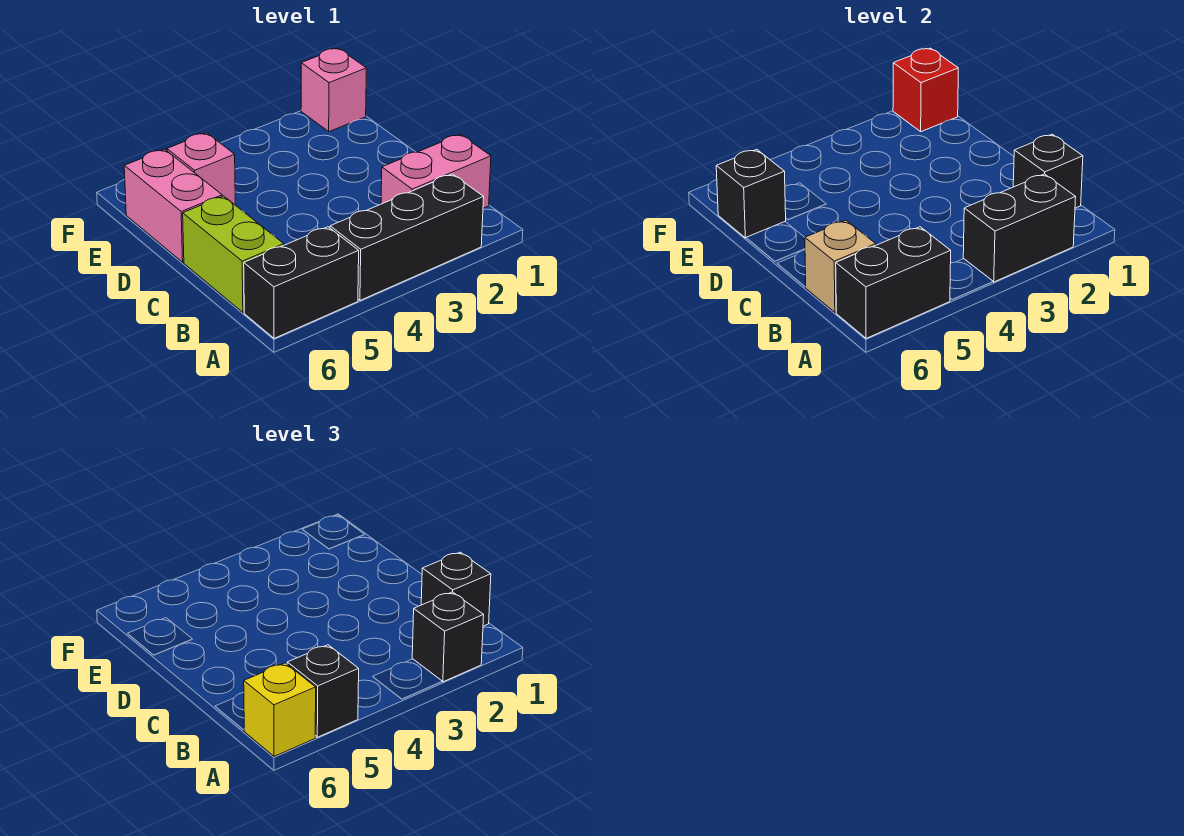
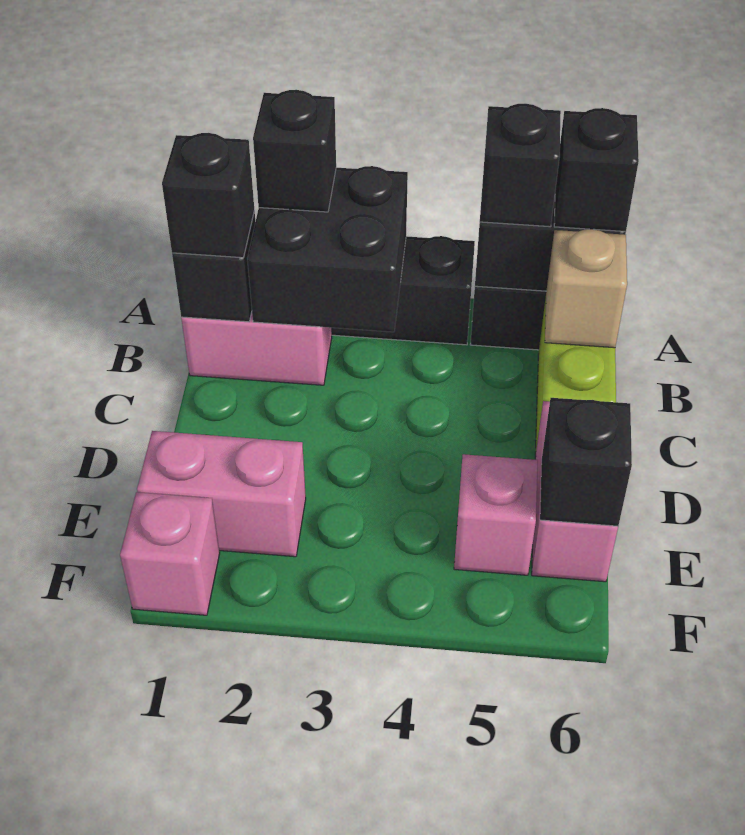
black brick A2:A3 level 2 -> black brick A2:B3 level 2
yellow brick A6 level 3 -> black brick A6 level 3
none -> pink brick E1:E2 level 1
red brick F1 level 2 -> none

